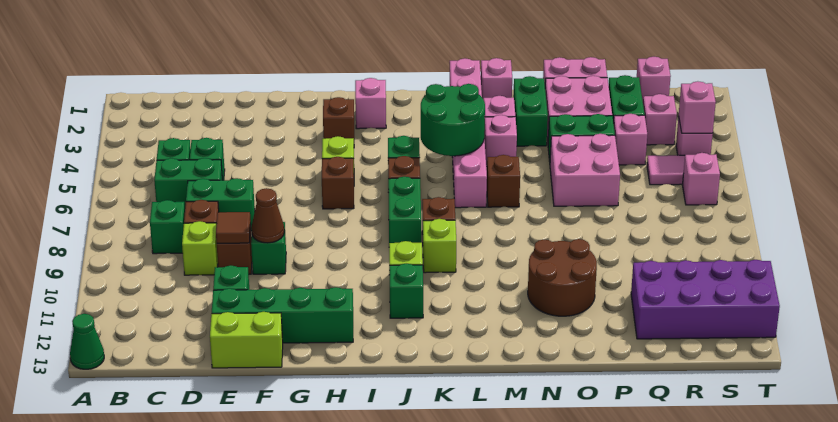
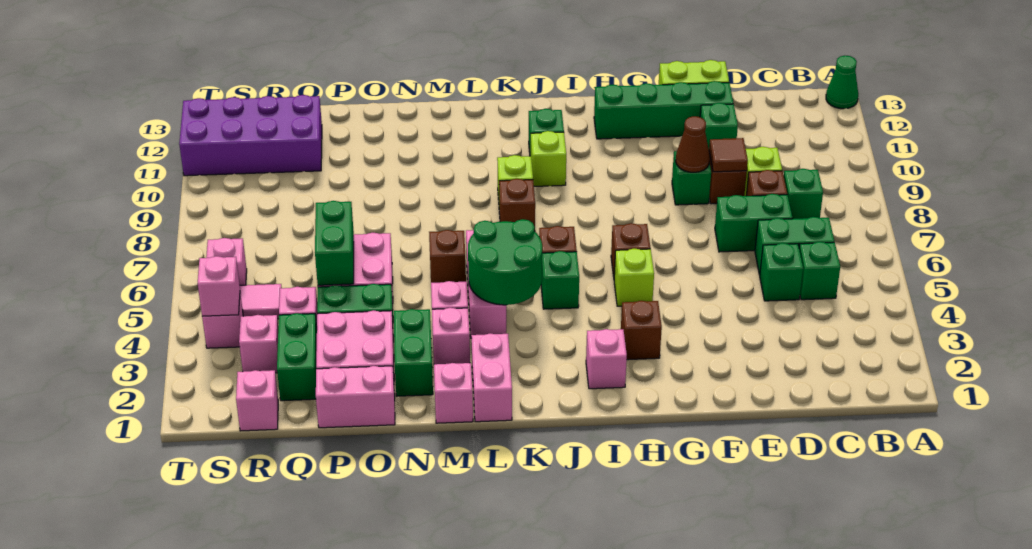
green brick J7:J8 level 1 -> green brick P5:P6 level 2
brown round brick N10:O11 level 1 -> none

